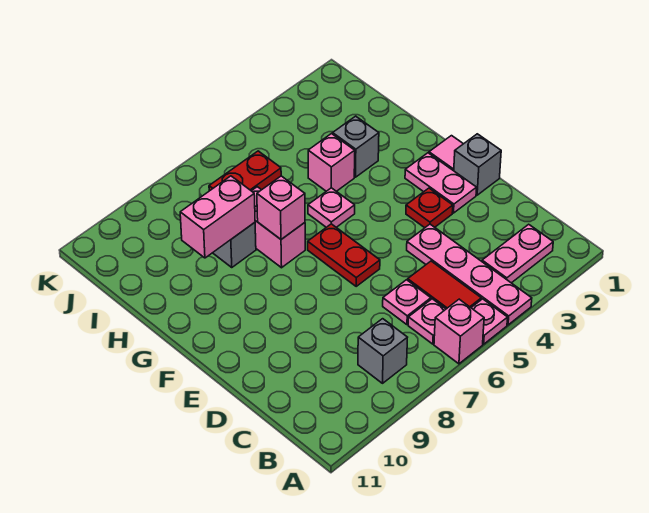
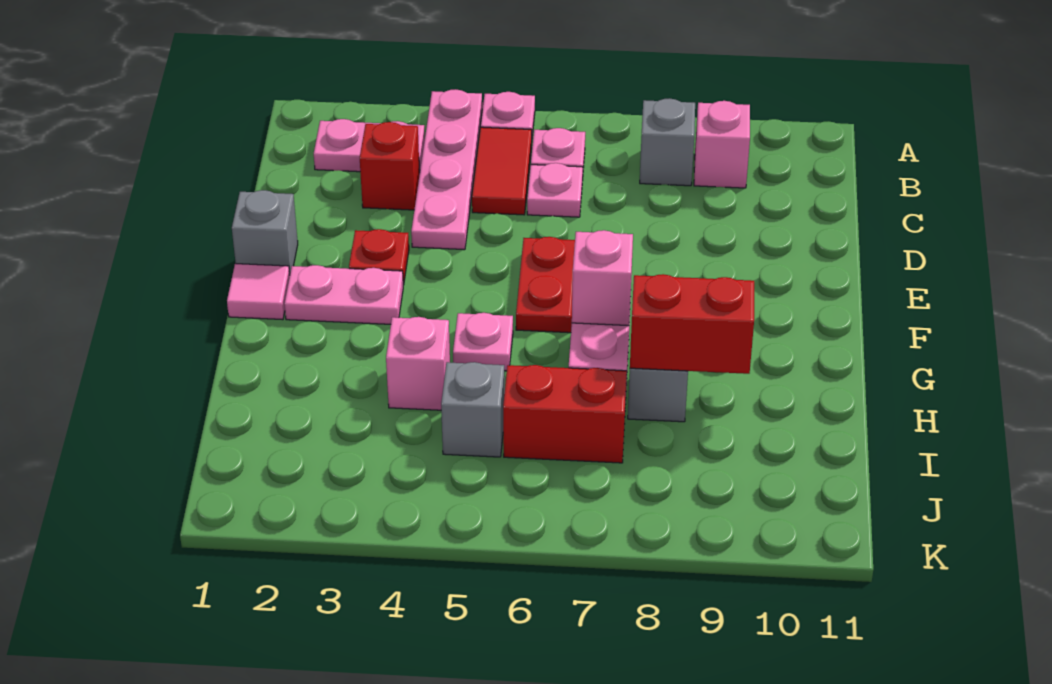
pink brick A6 level 1 -> pink brick B9 level 1
none -> red brick C3 level 1
pink plate E2:F2 level 1 -> pink plate F2:F3 level 1
grey brick H3 level 1 -> grey brick I5 level 1
pink brick H8:H9 level 2 -> red brick H8:H9 level 2

